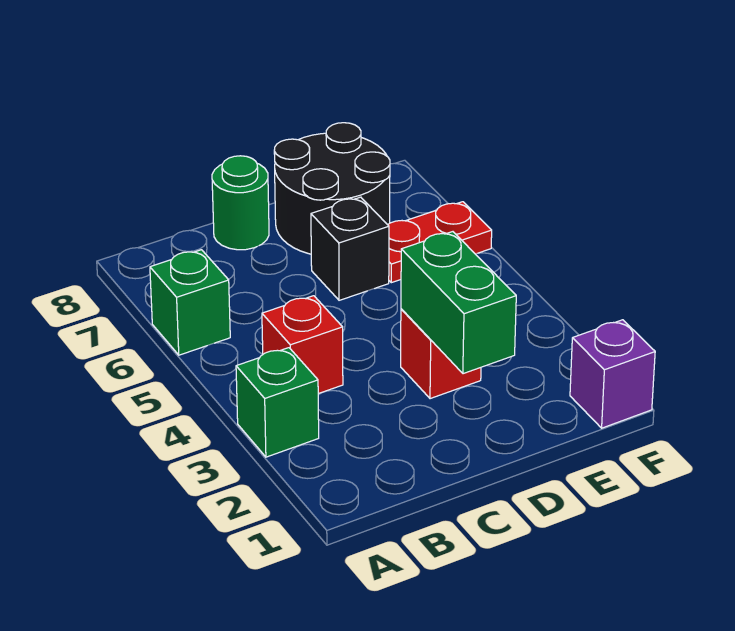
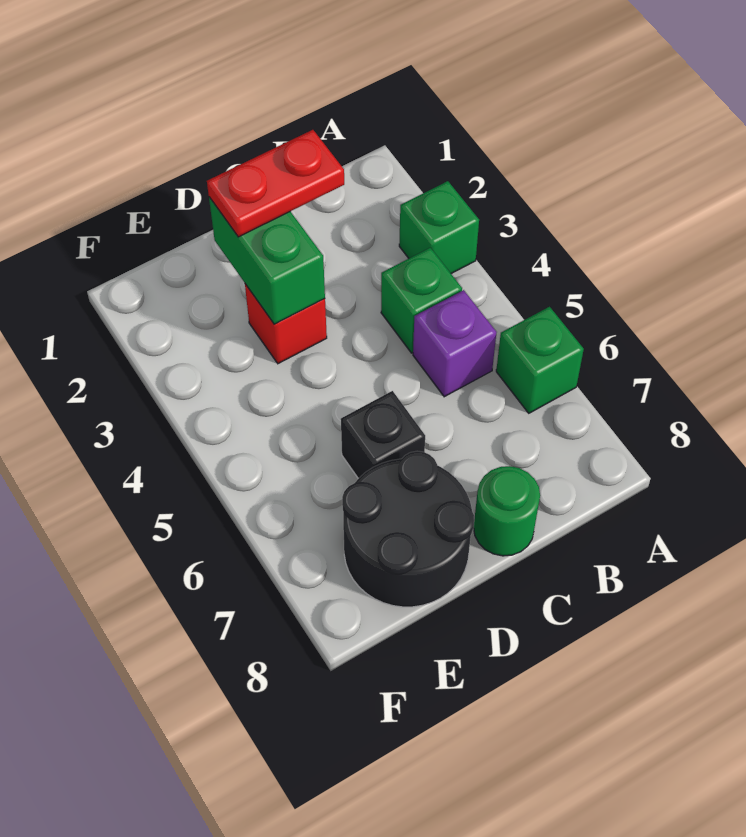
red brick B4 level 1 -> green brick B4 level 1
red plate E6:F6 level 1 -> red plate C2:D2 level 3
purple brick F1 level 1 -> purple brick B5 level 1

